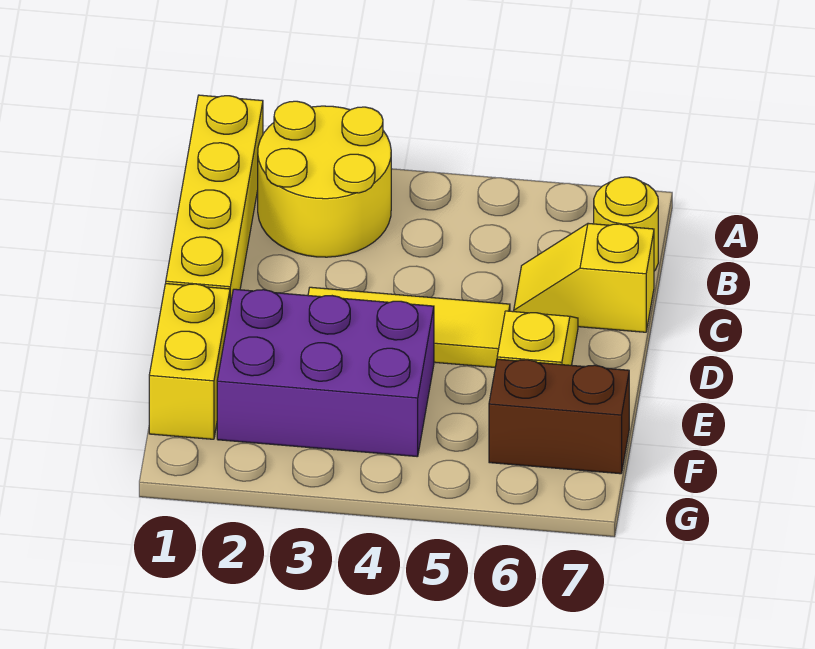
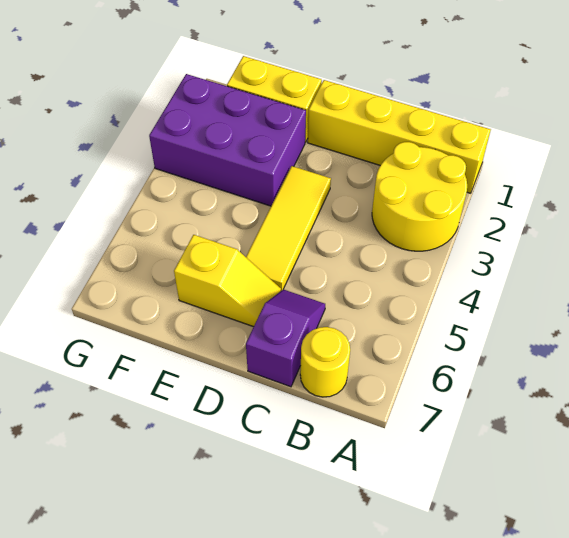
yellow slope C6:C7 level 1 top 7 -> purple slope C6:C7 level 1 top 7
purple brick E2:F4 level 1 -> purple brick E2:G3 level 1
brown brick F6:F7 level 1 -> none

